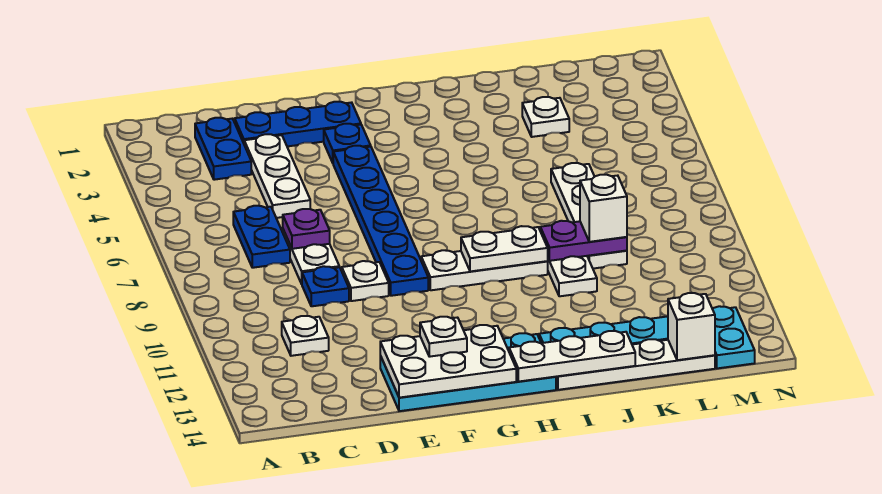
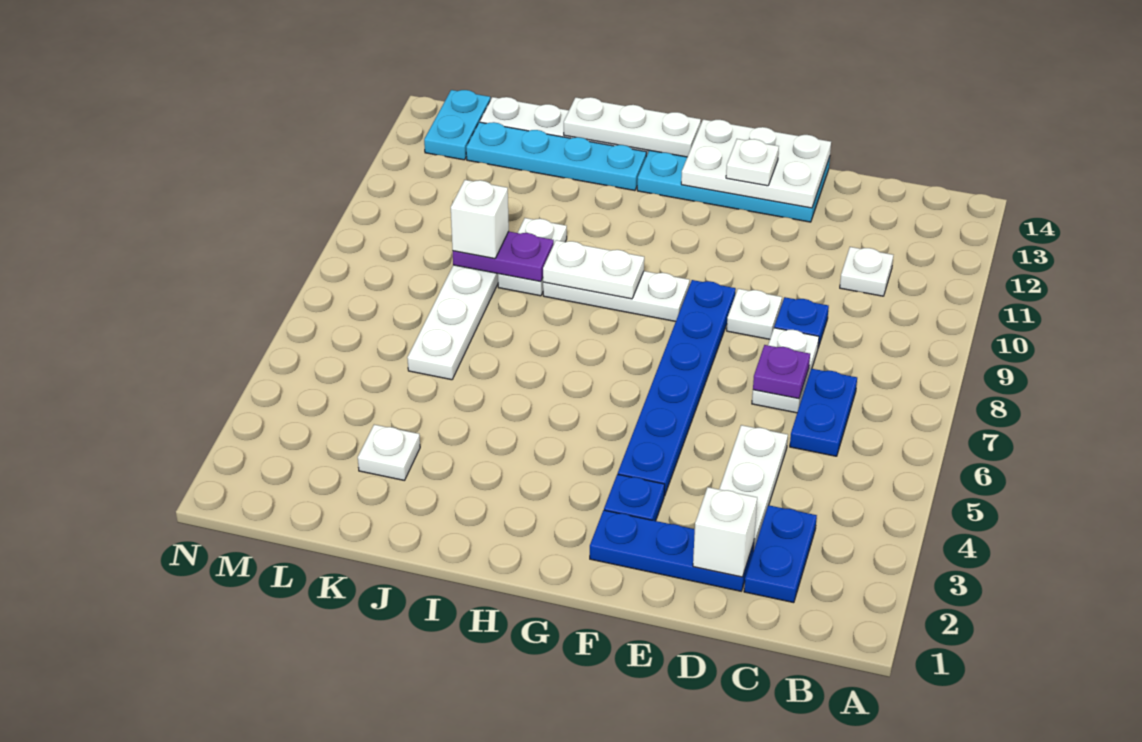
white brick L14 level 2 -> white brick D2 level 2

